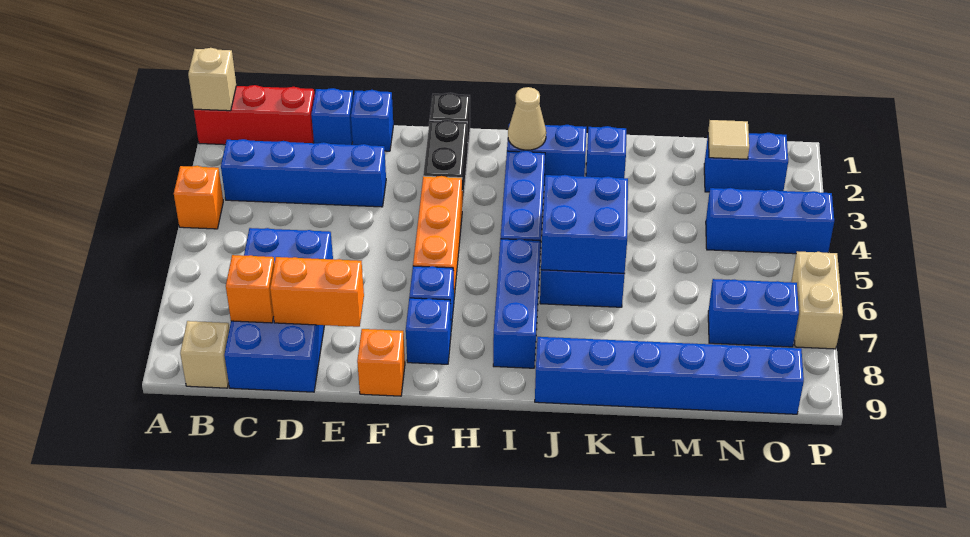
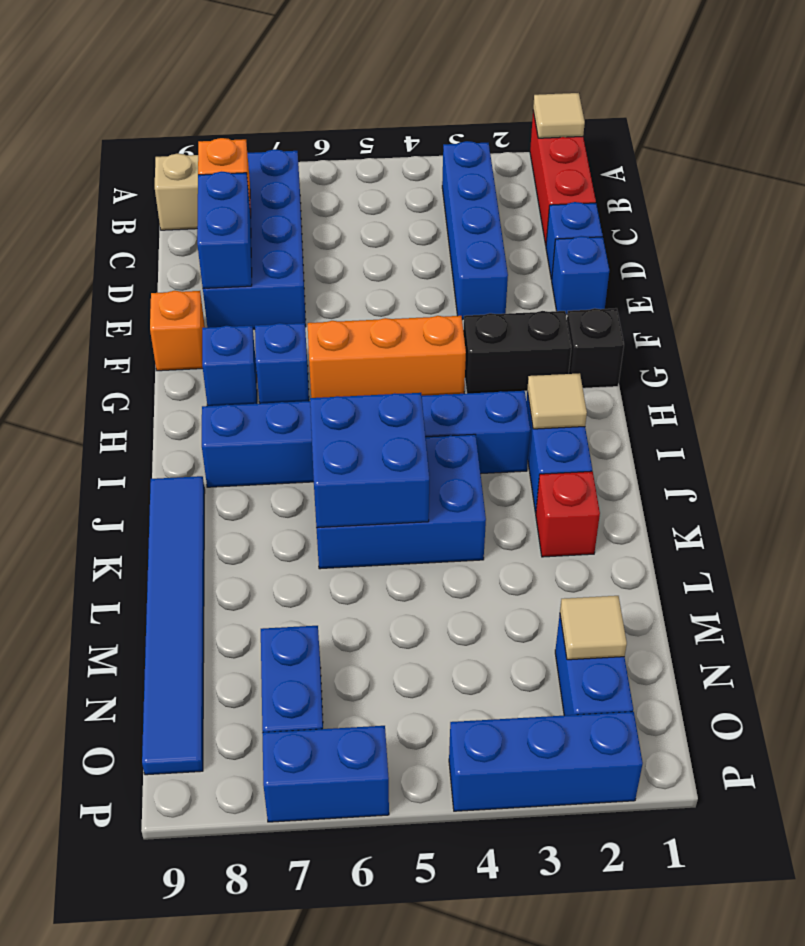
tan brick A1 level 2 -> tan tile A1 level 2
orange brick A4 level 1 -> none
blue brick C6:D9 level 1 -> blue brick B7:E8 level 1
orange brick D8:E8 level 2 -> blue brick D8:E8 level 2
tan cone I2 level 2 -> tan tile I2 level 2
blue brick J9:O9 level 1 -> blue tile J9:O9 level 1
blue brick K2 level 1 -> red brick K2 level 1
blue brick N4:P4 level 1 -> blue brick P2:P4 level 1
tan brick P6:P7 level 1 -> blue brick P6:P7 level 1

